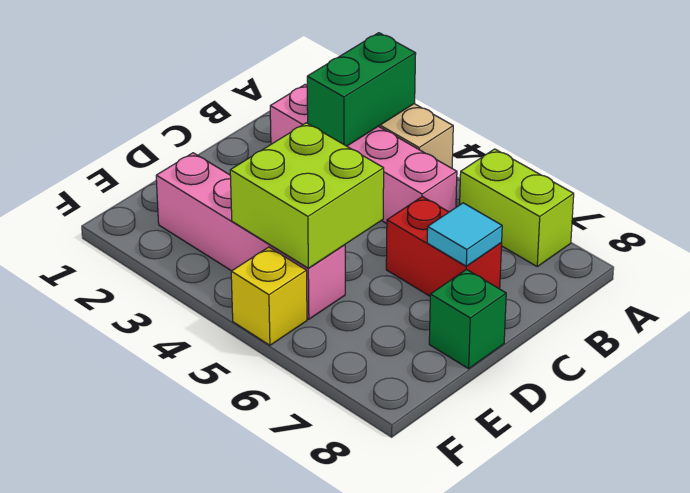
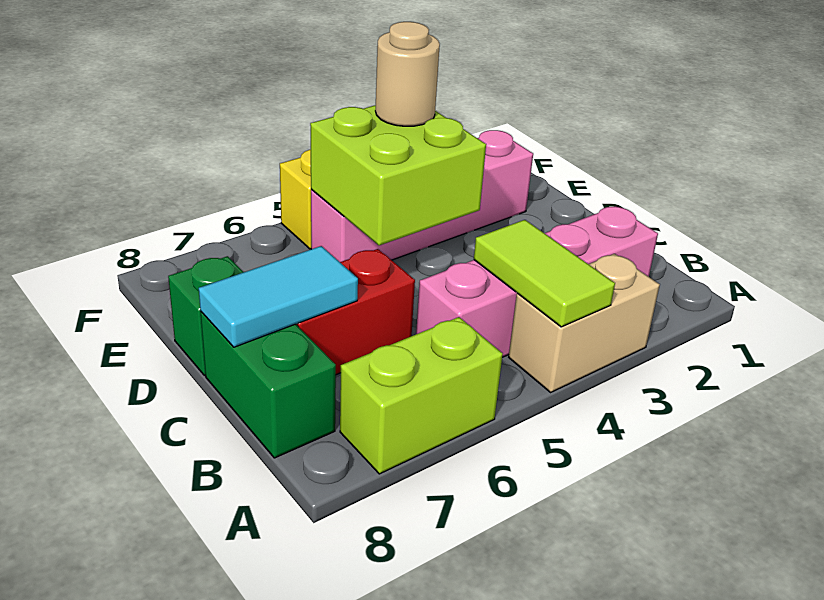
green brick A3:B3 level 2 -> green brick B8:C8 level 1
none -> lime tile A4:B4 level 2
cyan tile C7 level 2 -> cyan tile C7:C8 level 2
none -> tan round brick E4 level 3

